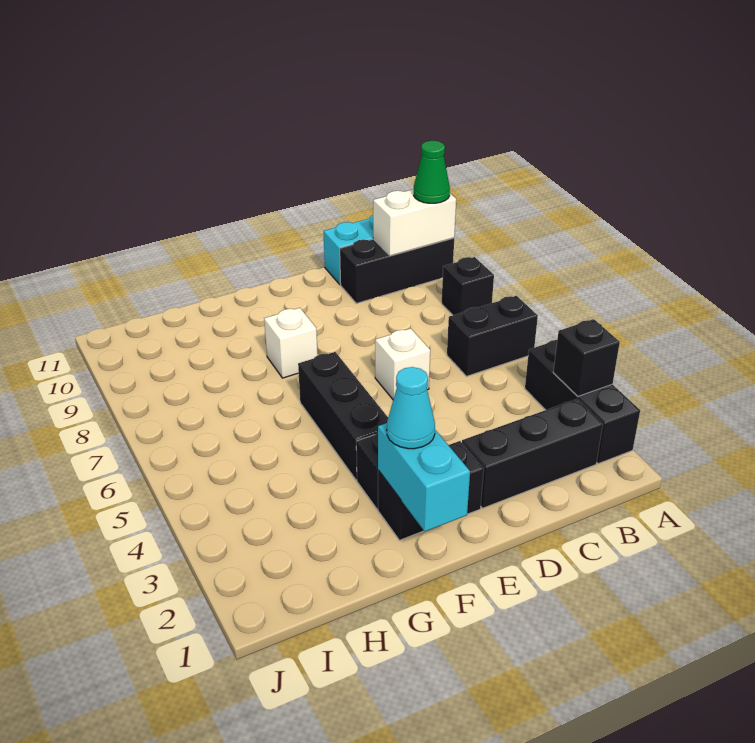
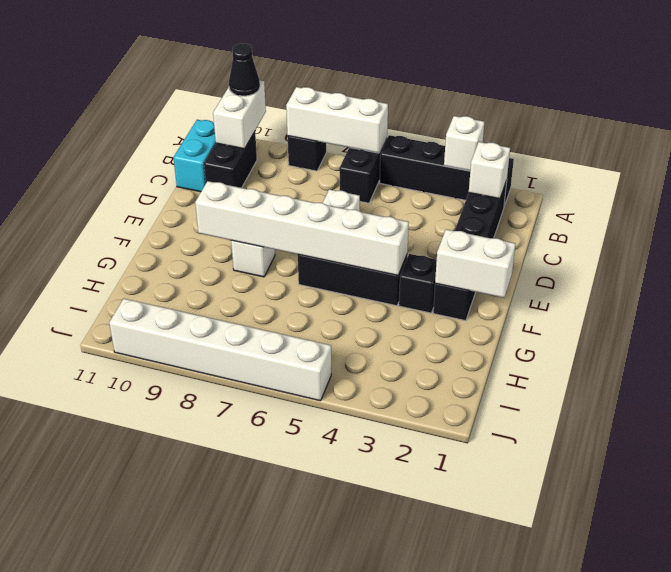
black brick A2:A4 level 1 -> black brick A2:A5 level 1
black brick A3 level 2 -> white brick A3 level 2
none -> white brick A6:A8 level 2
black brick A10:C10 level 1 -> black brick B10:C10 level 1
green cone A10 level 3 -> black cone A10 level 3
none -> white brick B2 level 2
cyan brick F1:F2 level 2 -> white brick F1:F2 level 2
cyan cone F2 level 3 -> none
none -> white brick F4:F9 level 2
none -> white brick J5:J10 level 1

